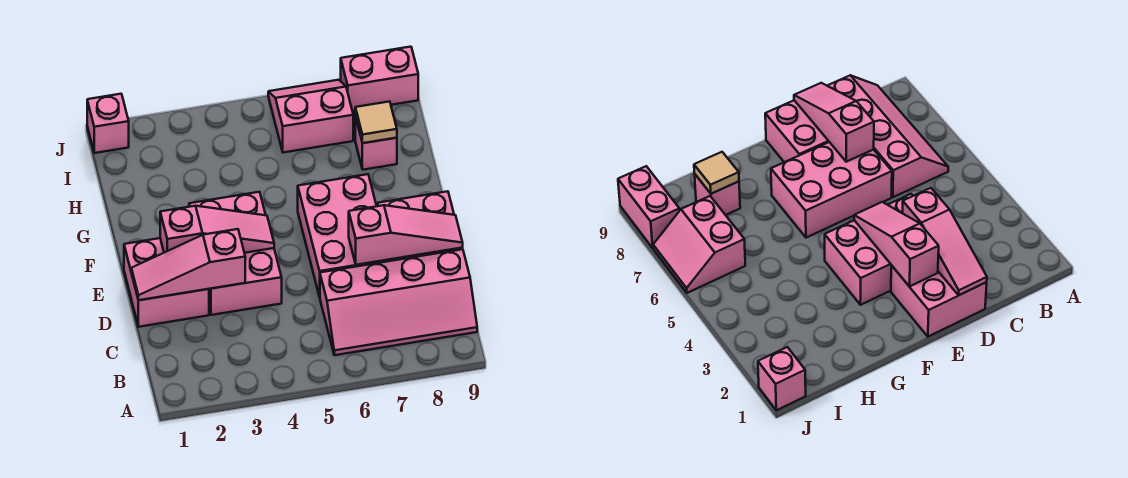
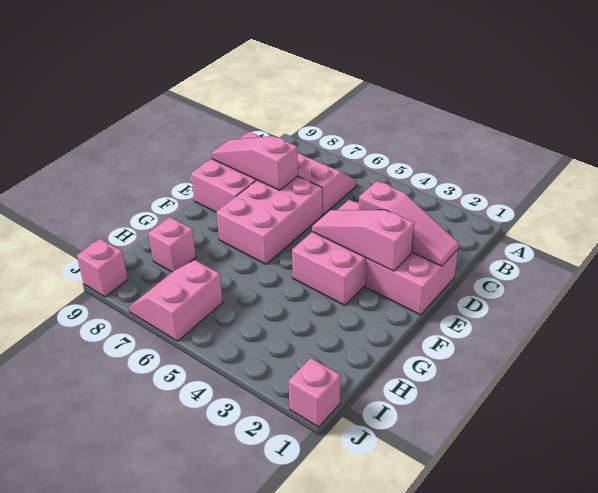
tan tile H8 level 2 -> none
pink slope I6:J7 level 1 top I -> pink slope I6:J7 level 1 top 6
pink brick J8:J9 level 1 -> pink brick J9 level 1

